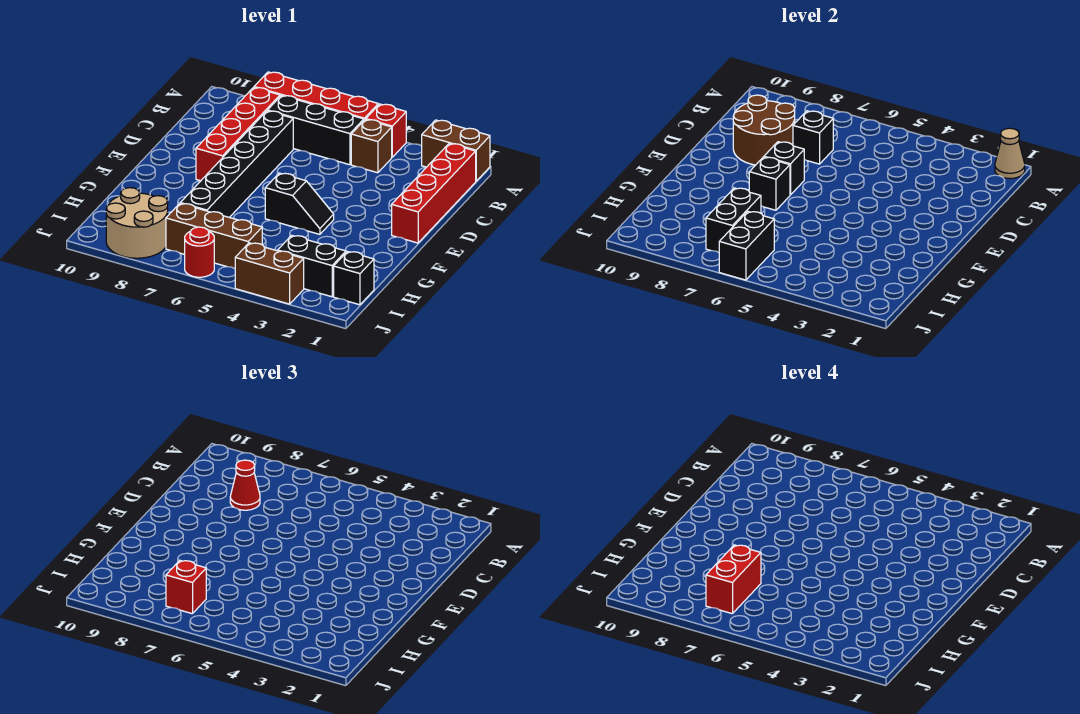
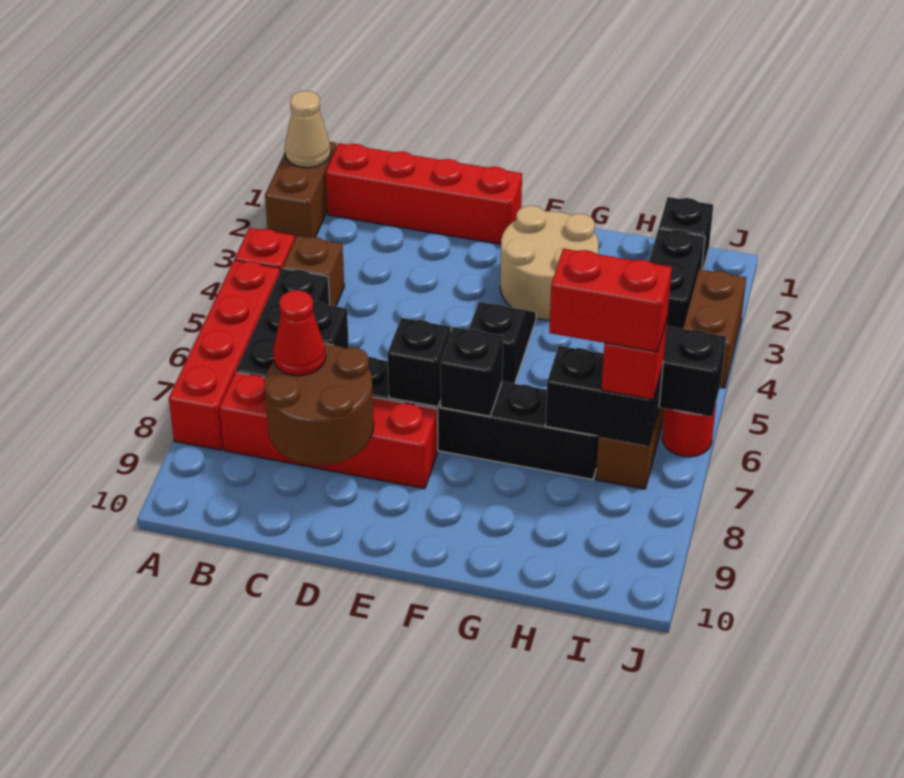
tan round brick I8:J9 level 1 -> tan round brick F2:G3 level 1

